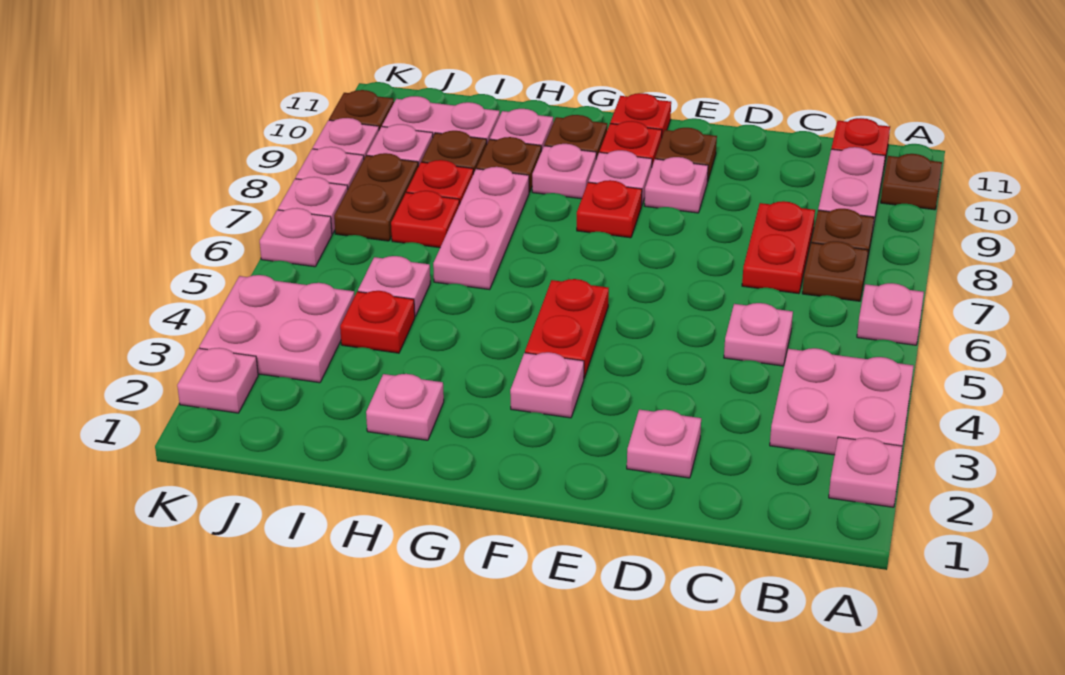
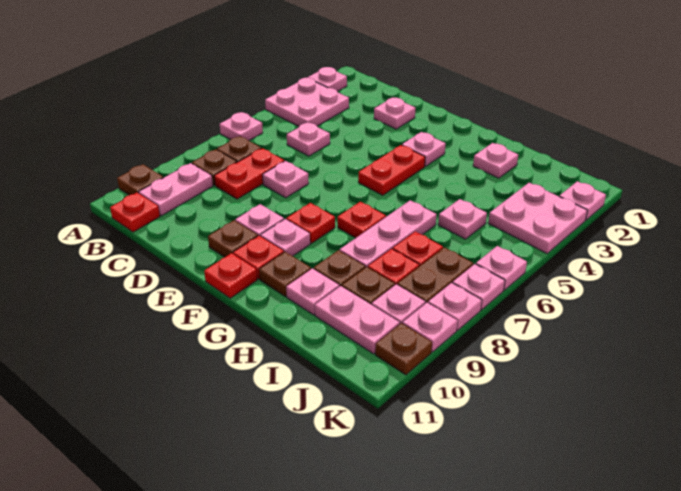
pink plate G9 level 1 -> pink plate D7 level 1
red plate I4 level 1 -> red plate G7 level 1

